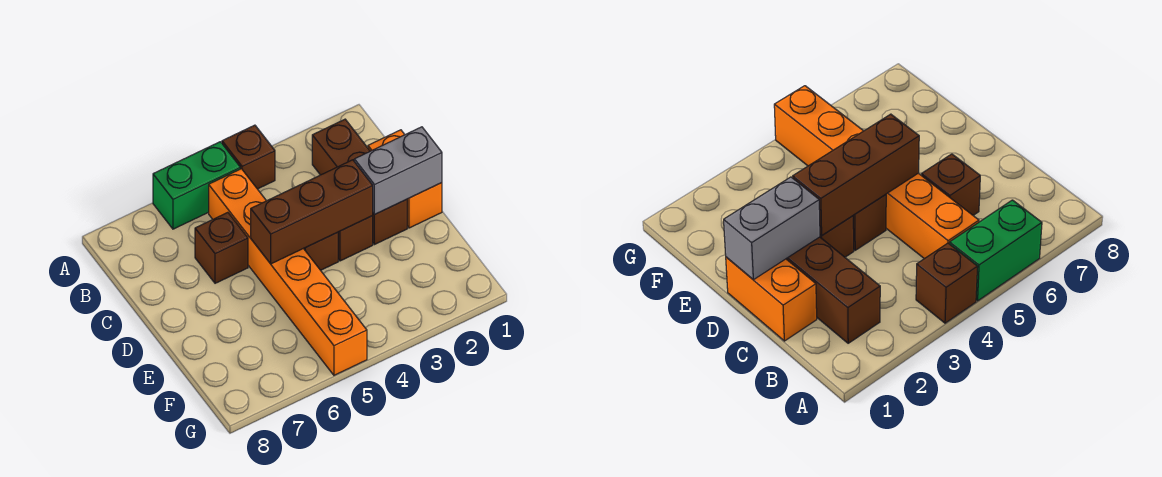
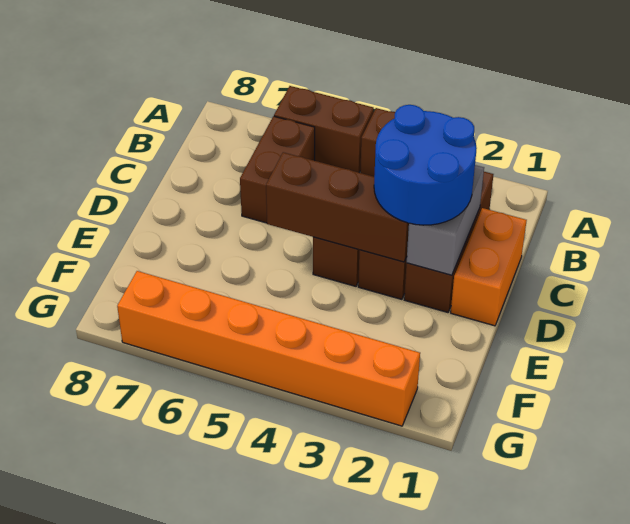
green brick A5:A6 level 1 -> brown brick A5:A6 level 1
orange brick B5:G5 level 1 -> orange brick G2:G7 level 1
none -> blue round brick C2:D3 level 3
brown brick C6 level 1 -> brown brick B6:C6 level 1
grey brick D1:D2 level 2 -> grey brick C2:D2 level 2

